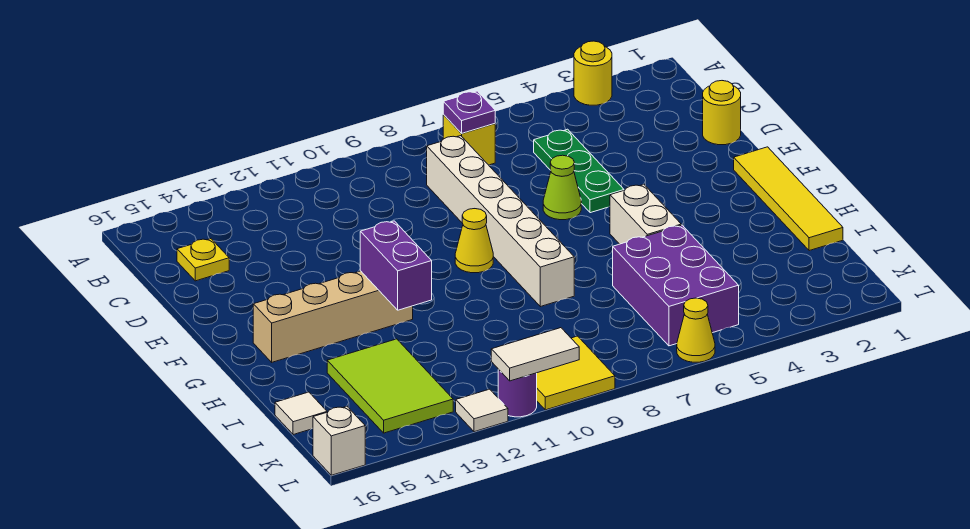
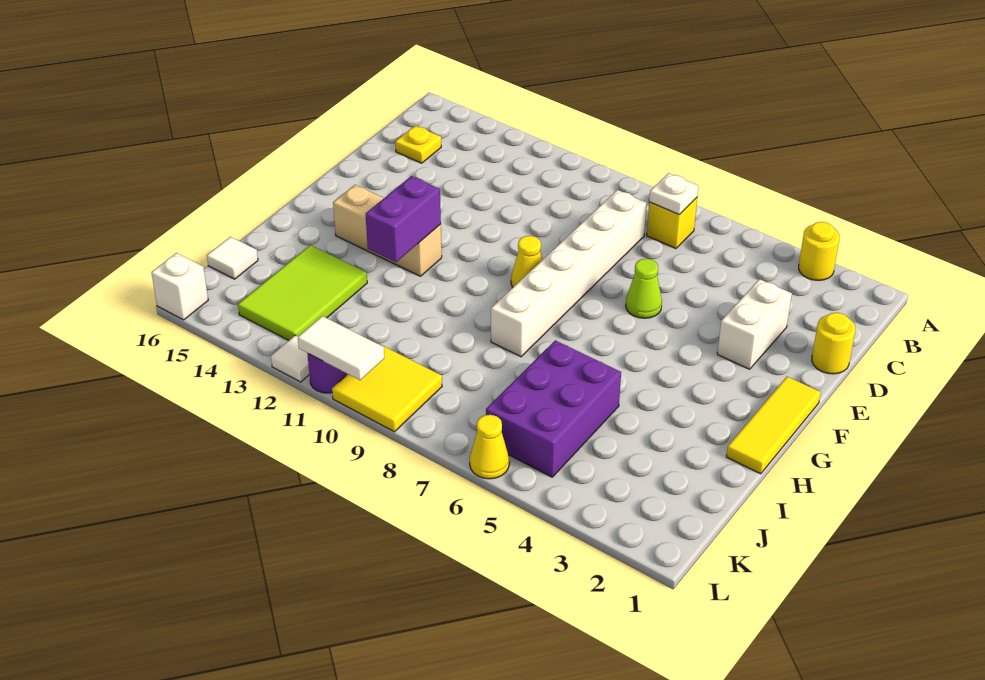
purple plate B7 level 2 -> white plate B7 level 2
green plate C5:E5 level 1 -> none
yellow tile F1:I1 level 1 -> yellow tile F1:H1 level 1
white brick G5:H5 level 1 -> white brick D3:E3 level 1
tan brick G12:G15 level 1 -> tan brick G12:G14 level 1

